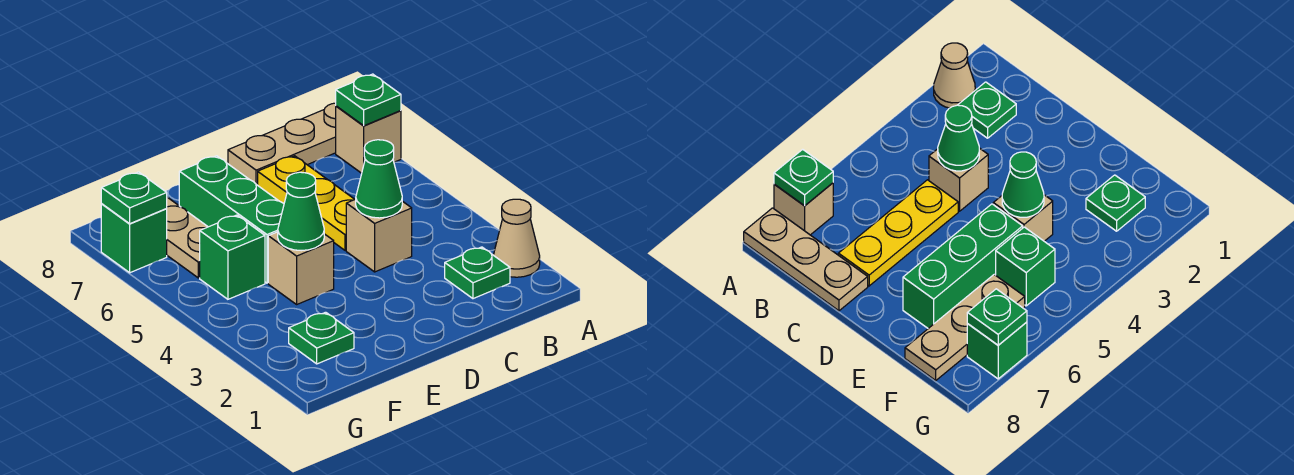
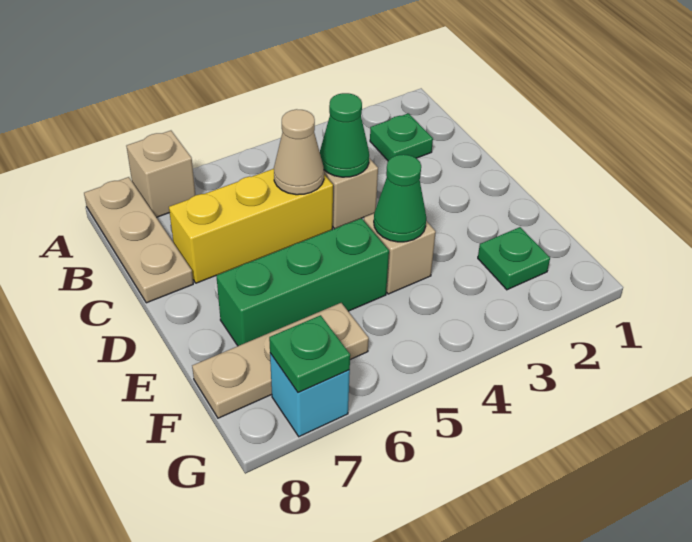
tan cone A2 level 1 -> tan cone C5 level 2
green plate A7 level 2 -> none
yellow plate C5:C7 level 1 -> yellow brick C5:C7 level 1
green brick F5 level 1 -> none
green brick G7 level 1 -> cyan brick G7 level 1

